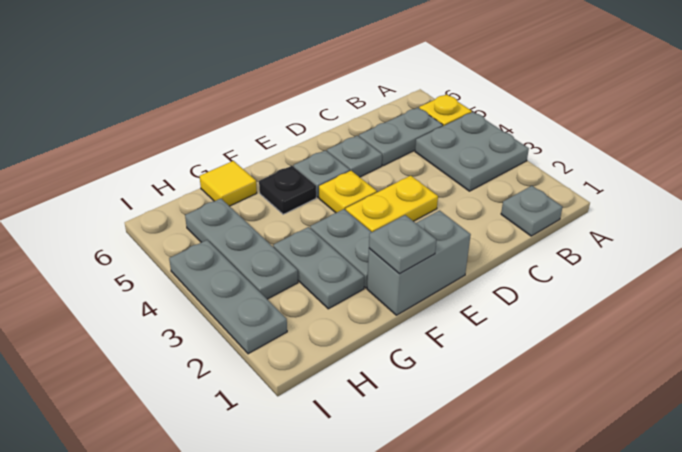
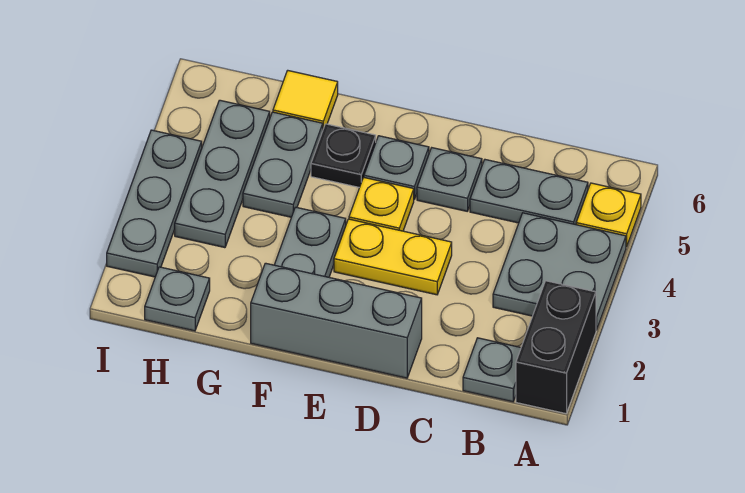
none -> black brick A1:A2 level 1
grey brick E1:F1 level 1 -> grey brick D1:F1 level 1
grey plate F1 level 2 -> grey plate H1 level 1
grey plate G2:G3 level 1 -> grey plate G4:G5 level 1

